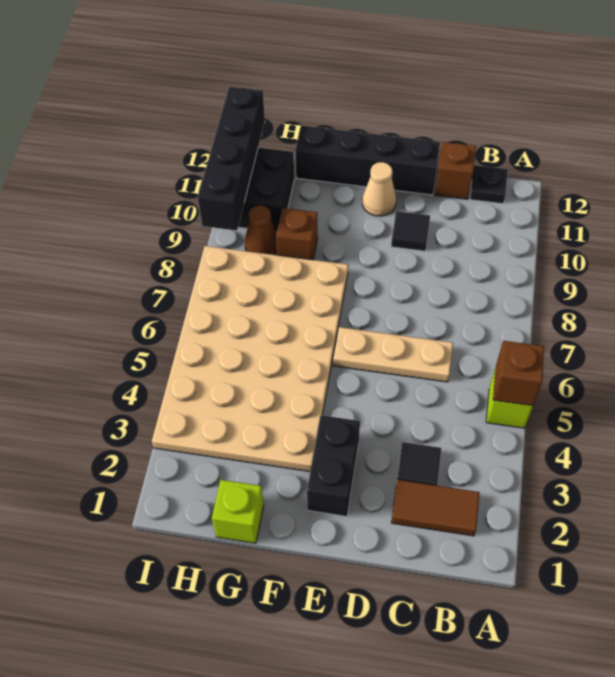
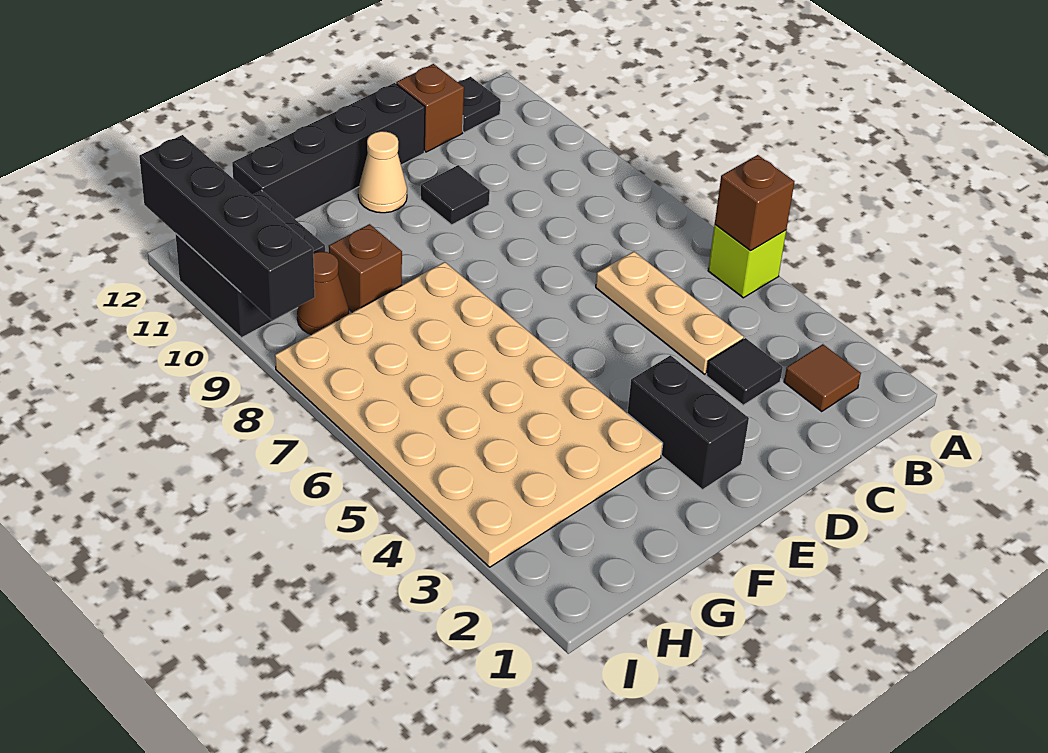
brown tile B2:C2 level 1 -> brown tile B2 level 1
tan plate C6:E6 level 1 -> tan plate C4:C6 level 1
lime brick G1 level 1 -> none

